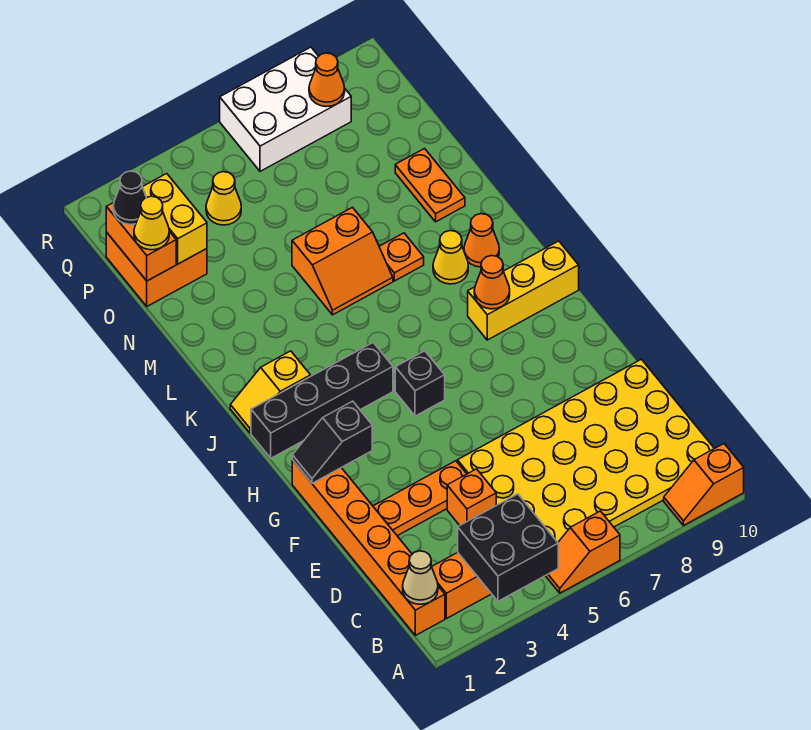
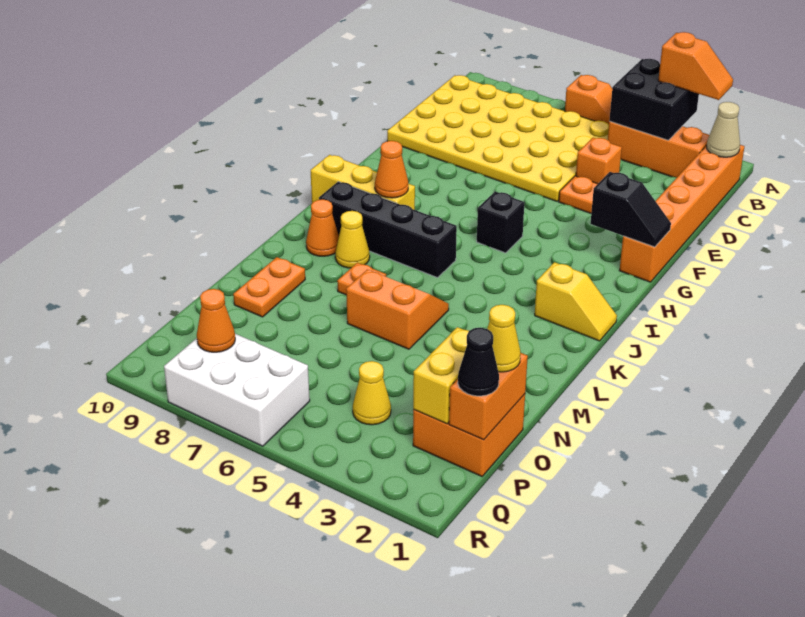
orange slope A9:A10 level 1 top 10 -> orange slope A2:A3 level 3 top 3
black brick I1:I4 level 1 -> black brick J6:J9 level 1

